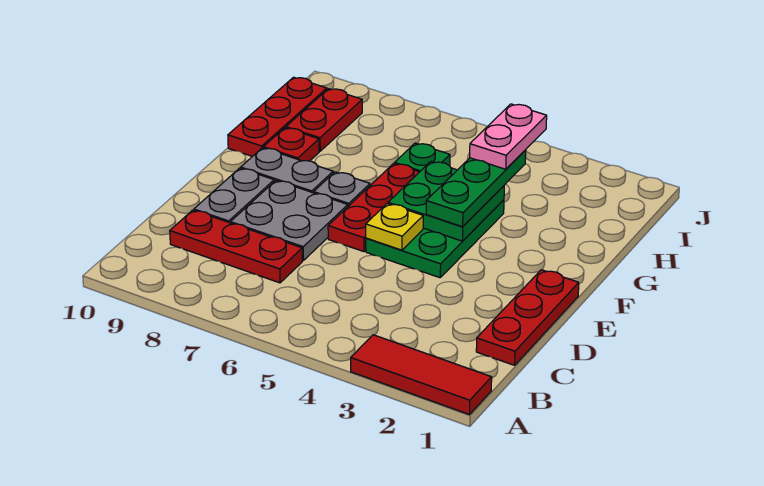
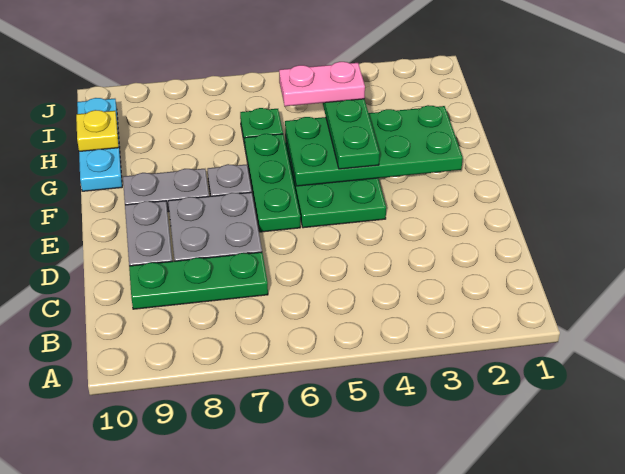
red tile A1:A3 level 1 -> none
red plate C1:E1 level 1 -> none
red plate C7:C9 level 1 -> green plate C7:C9 level 1
yellow plate E5 level 2 -> yellow plate H10 level 2
red plate E6:G6 level 1 -> green plate E6:G6 level 1
green plate F4:G5 level 2 -> green plate F2:G5 level 2
red plate G9 level 1 -> none
red plate G10:I10 level 1 -> cyan plate G10:I10 level 1
pink plate H4:I4 level 4 -> pink plate H4:H5 level 4
red plate H9:I9 level 1 -> none

